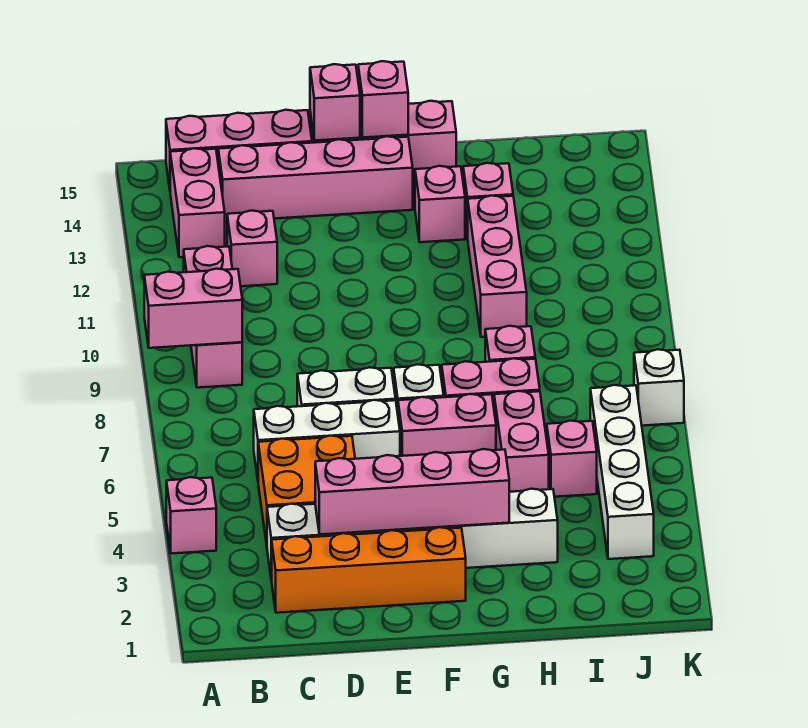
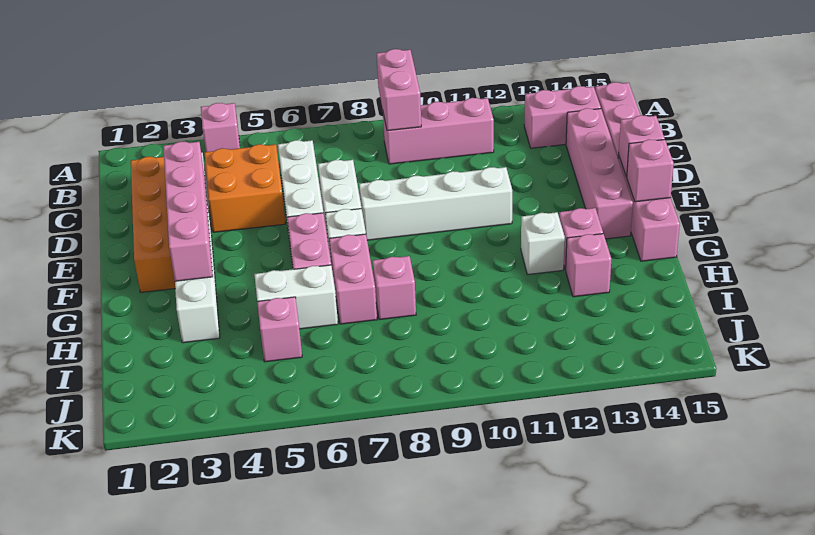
pink brick C12 level 1 -> none
pink brick H5:H6 level 1 -> white brick H5:H6 level 1
pink brick H10:H12 level 1 -> none
white brick J3:J6 level 1 -> white brick E8:E11 level 1
white brick K7 level 1 -> white brick G12 level 1

